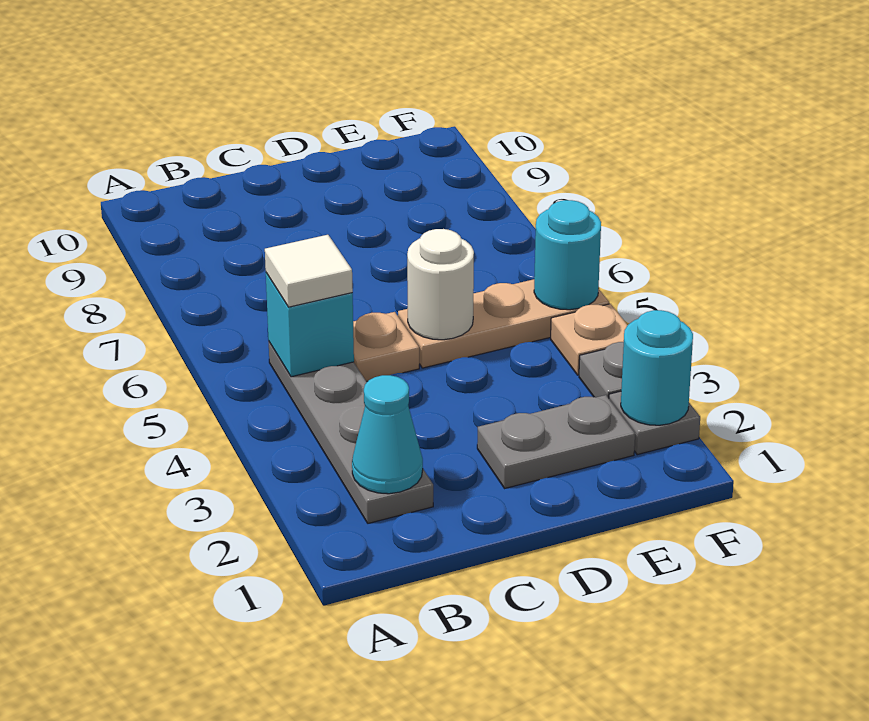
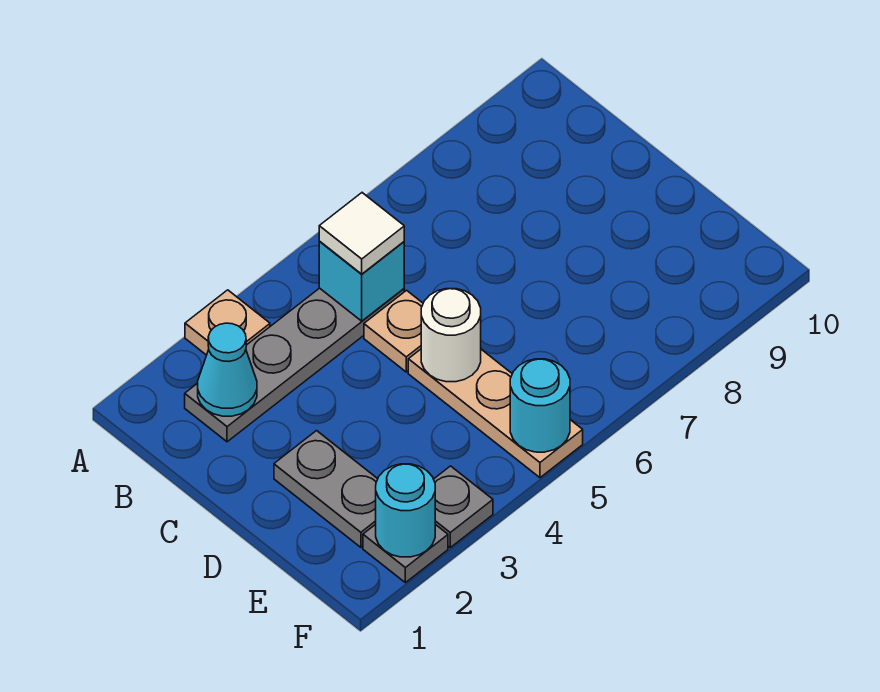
tan plate F4 level 1 -> tan plate A3 level 1

